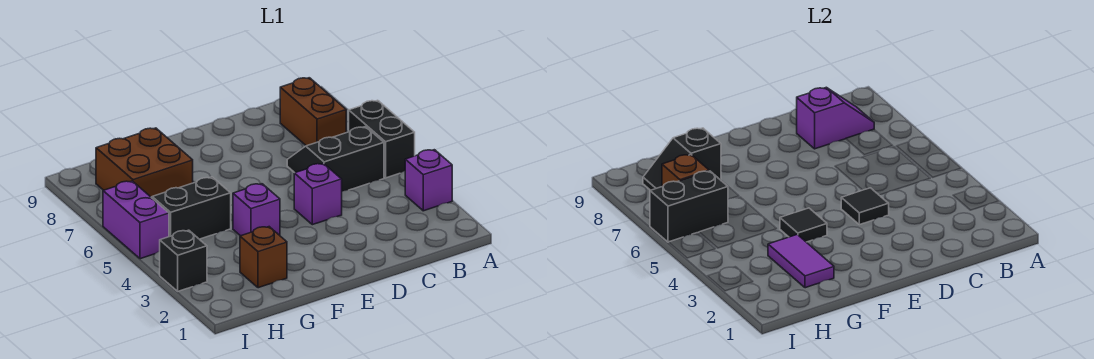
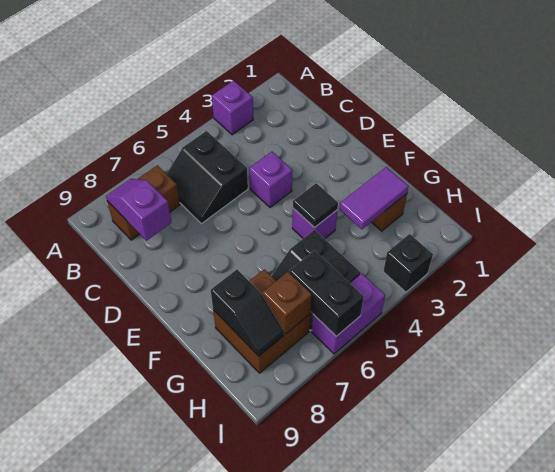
black brick A5:A6 level 1 -> none
black tile D4 level 2 -> none

